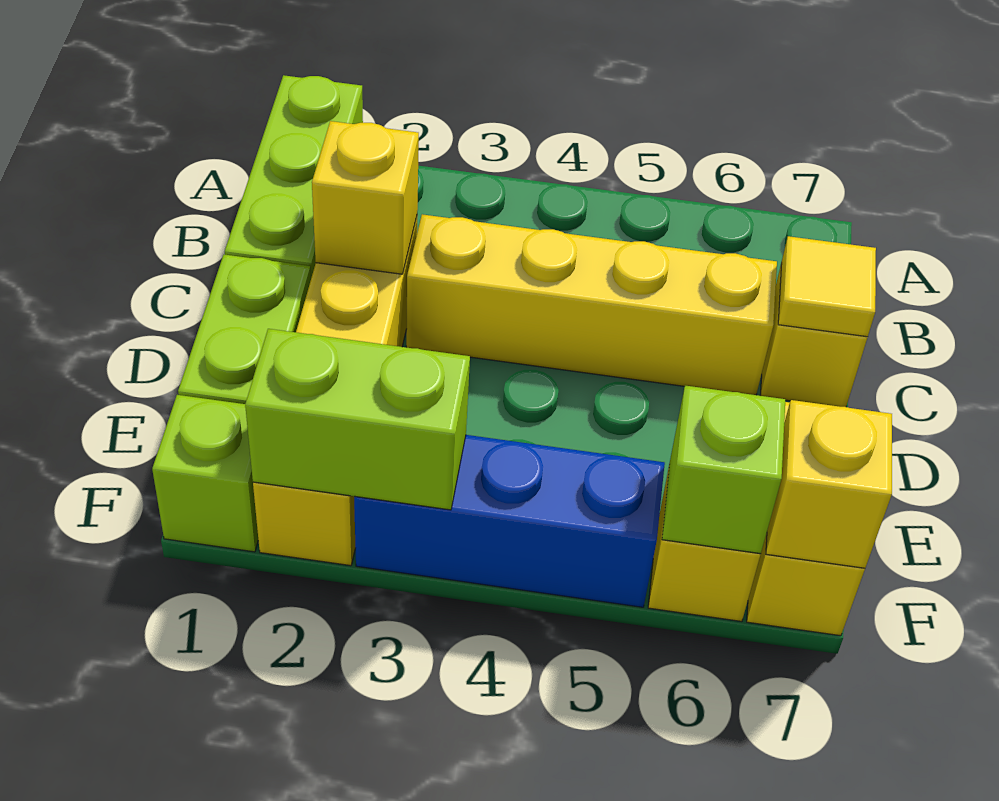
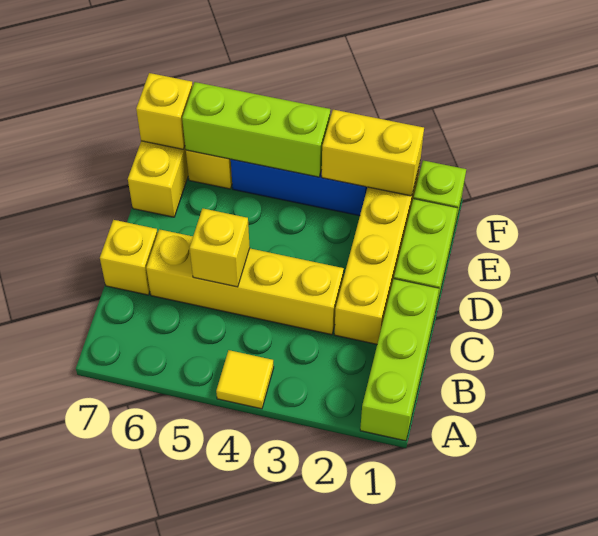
yellow brick C2 level 2 -> yellow brick C5 level 2
yellow tile C7 level 2 -> yellow tile A4 level 1
lime brick F2:F3 level 2 -> yellow brick F2:F3 level 2
lime brick F6 level 2 -> lime brick F4:F6 level 2

